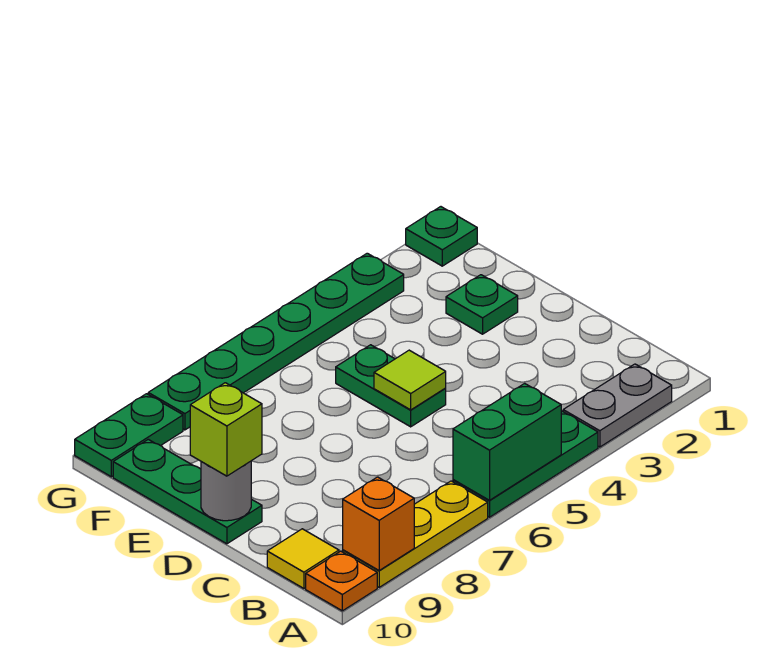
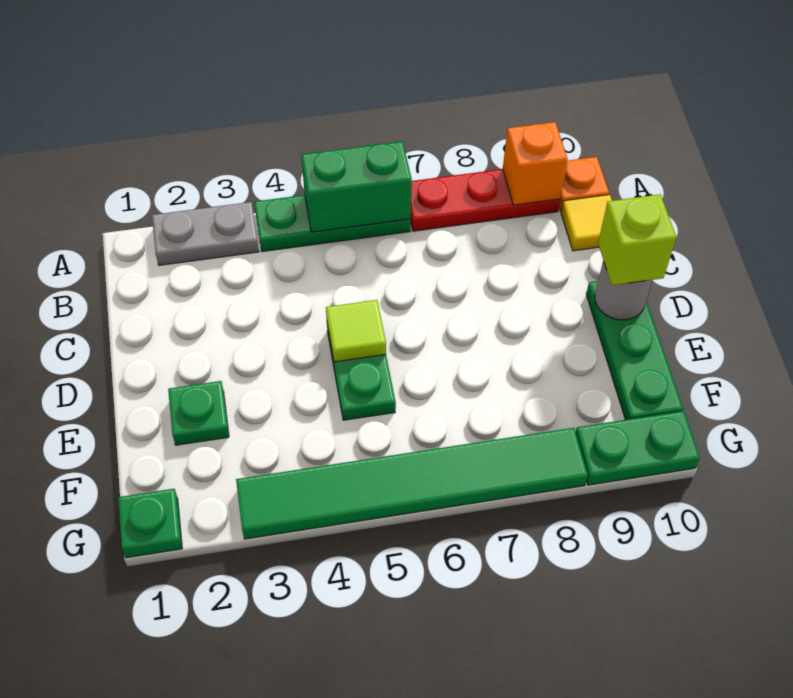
yellow plate A7:A9 level 1 -> red plate A7:A9 level 1
green plate G3:G8 level 1 -> green tile G3:G8 level 1

